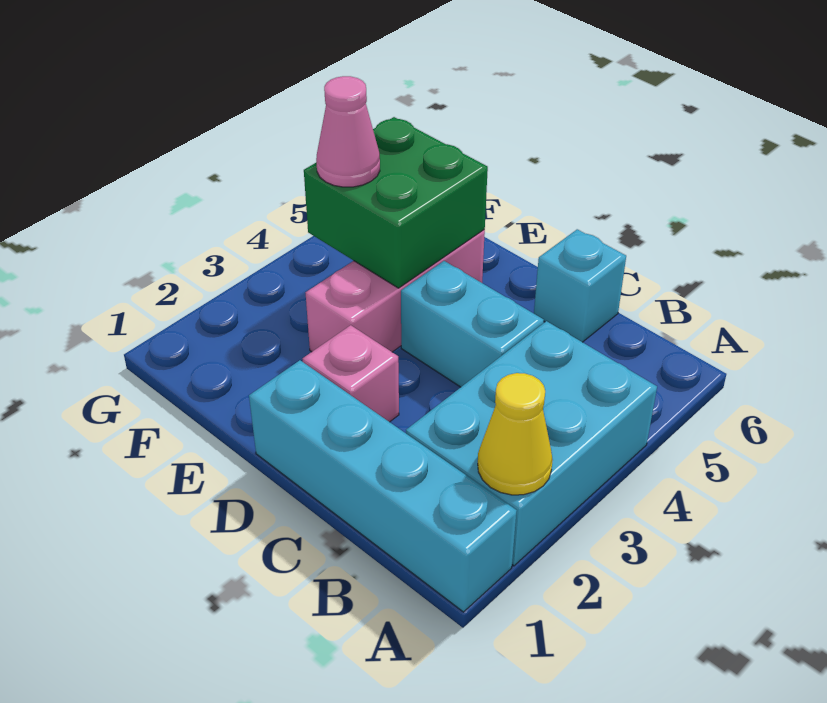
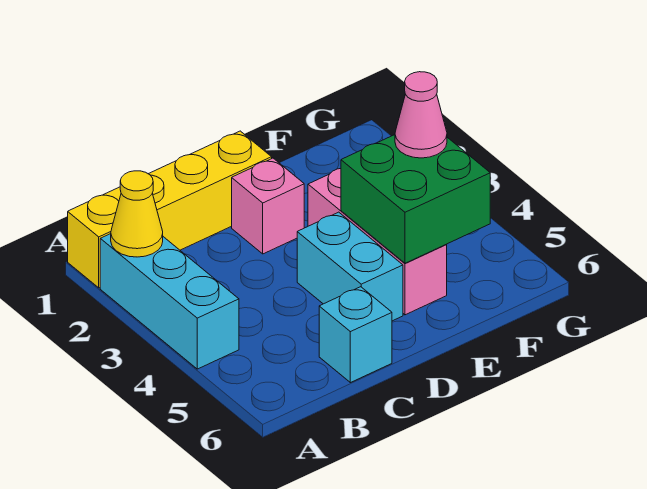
cyan brick A1:D1 level 1 -> yellow brick A1:D1 level 1
cyan brick A2:B4 level 1 -> cyan brick A2:A4 level 1
cyan brick C4:D4 level 1 -> cyan brick D4:D5 level 1

